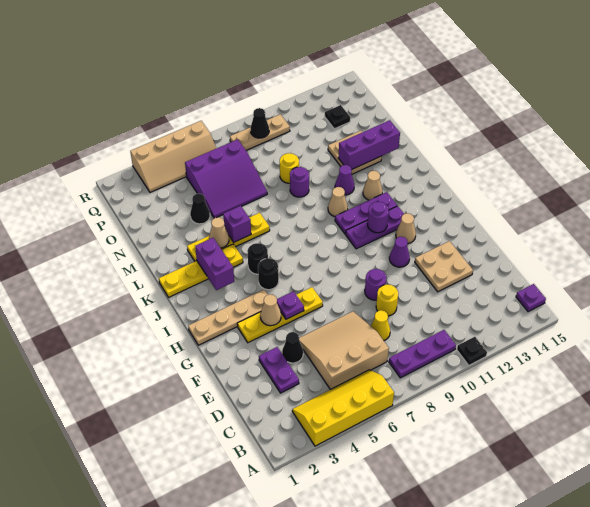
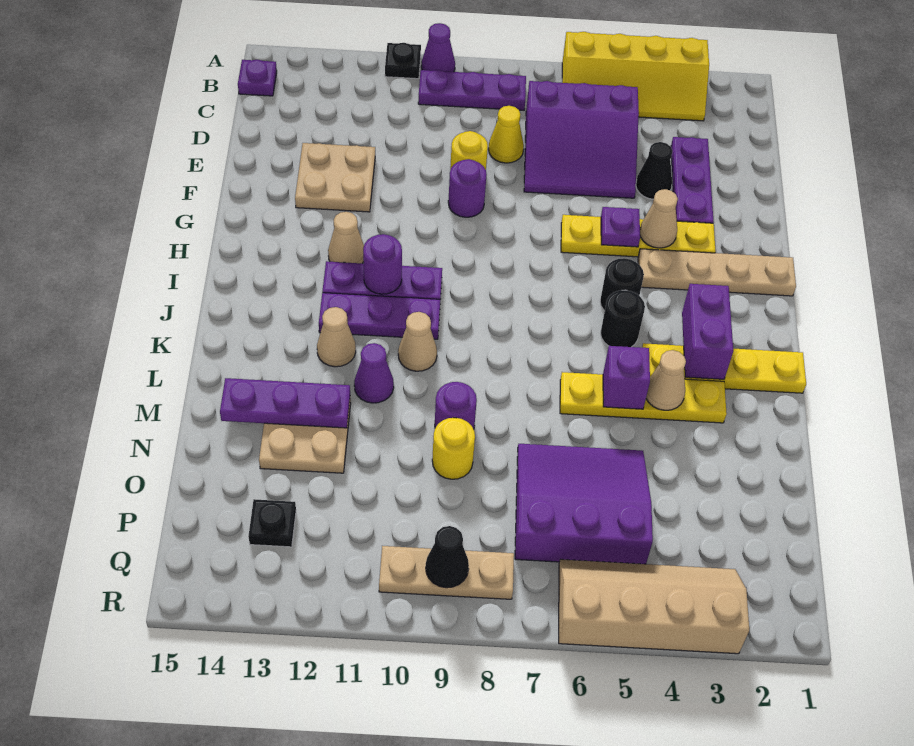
tan slope C5:E7 level 1 top C -> purple slope C5:E7 level 1 top C
purple plate D3:E3 level 1 -> purple plate D3:F3 level 1
purple cone G11 level 1 -> purple cone A10 level 1
purple brick M12:M14 level 2 -> purple plate M12:M14 level 2
black cone N4 level 1 -> none

